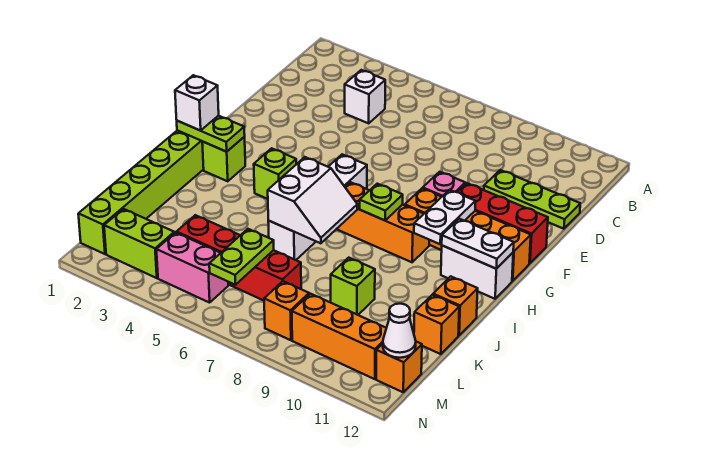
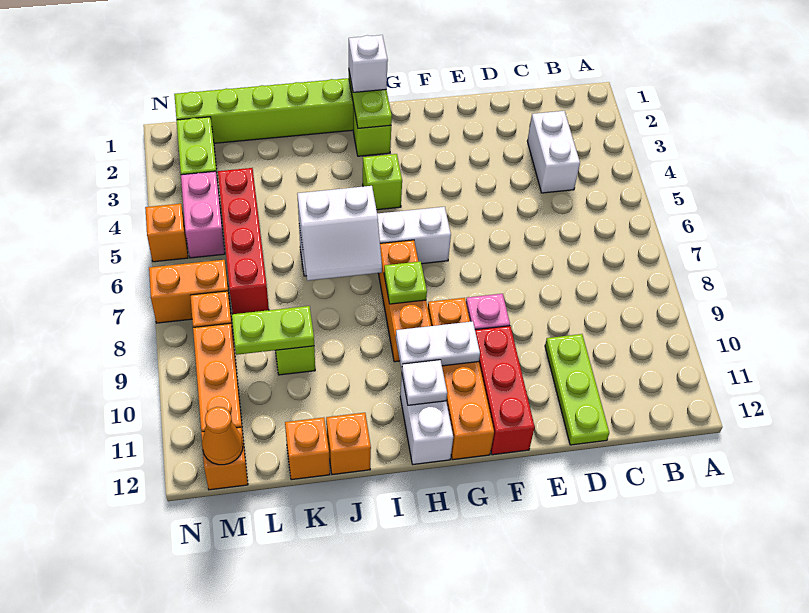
white brick C4 level 1 -> white brick C3:C4 level 1
white plate H11:H12 level 2 -> white plate H11 level 2
lime plate L6:M6 level 2 -> lime plate K9:L9 level 2
none -> orange brick M7:N7 level 1
white cone M12 level 2 -> orange cone M12 level 2
none -> orange brick N5 level 1

